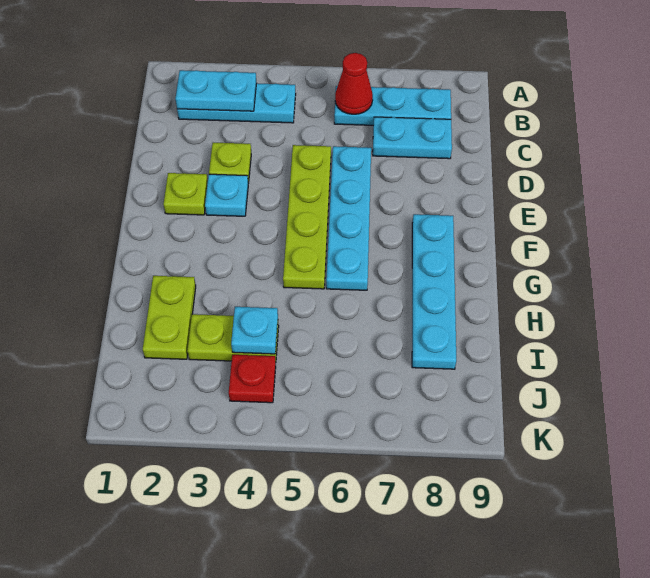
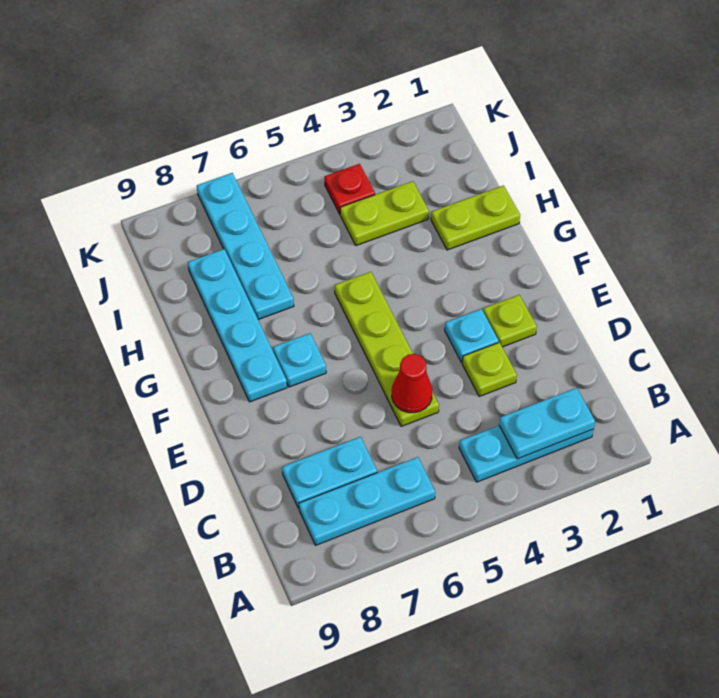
red cone B6 level 2 -> red cone D5 level 2
cyan plate D6:G6 level 1 -> cyan plate H7:K7 level 1
lime plate H2:I2 level 1 -> lime plate H1:H2 level 1
cyan plate I4 level 2 -> cyan plate F7 level 1

